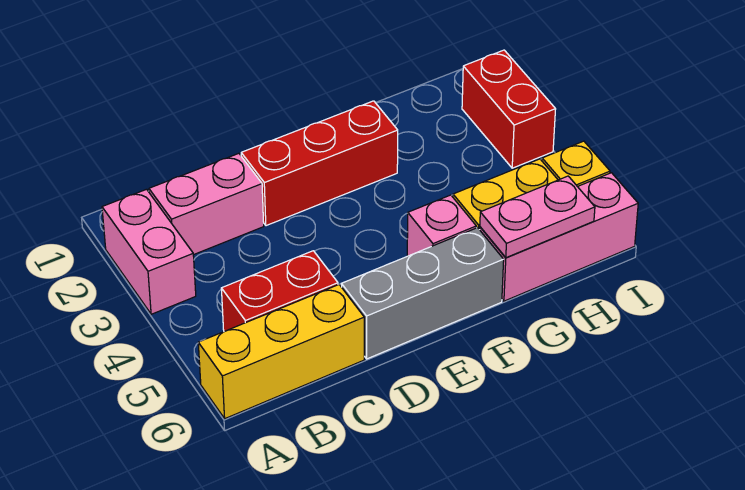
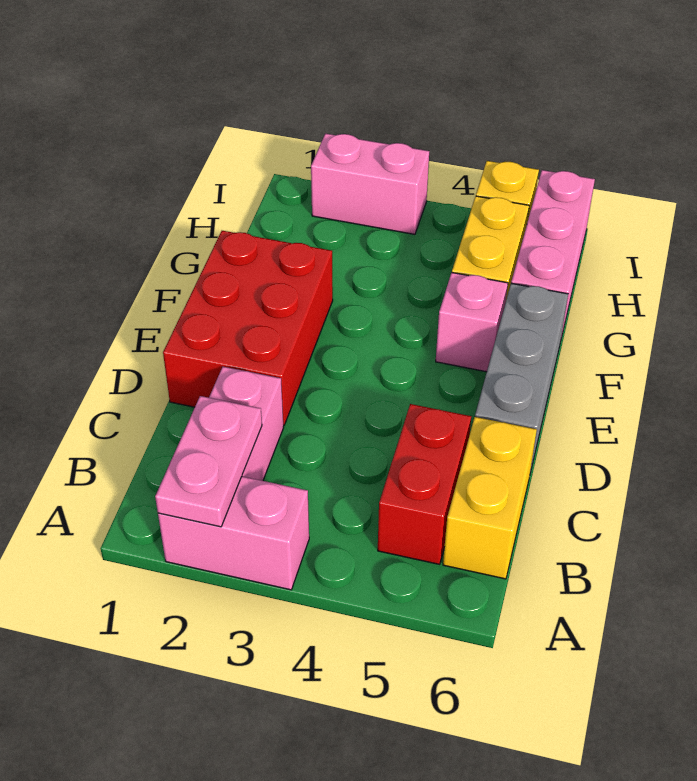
yellow brick A6:C6 level 1 -> yellow brick B6:C6 level 1
red brick D2:F2 level 1 -> red brick D1:F2 level 1
pink plate G6:H6 level 2 -> pink plate A2:B2 level 2
red brick I2:I3 level 1 -> pink brick I2:I3 level 1

